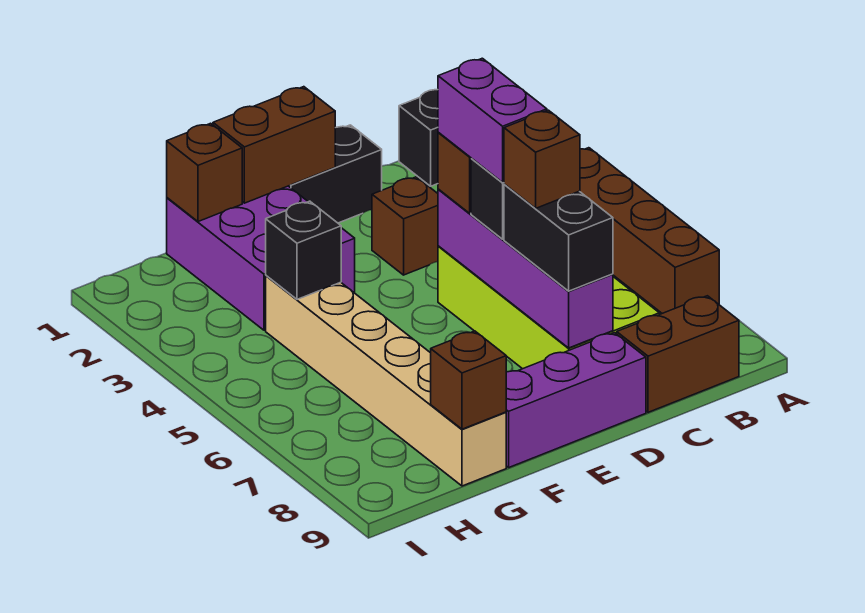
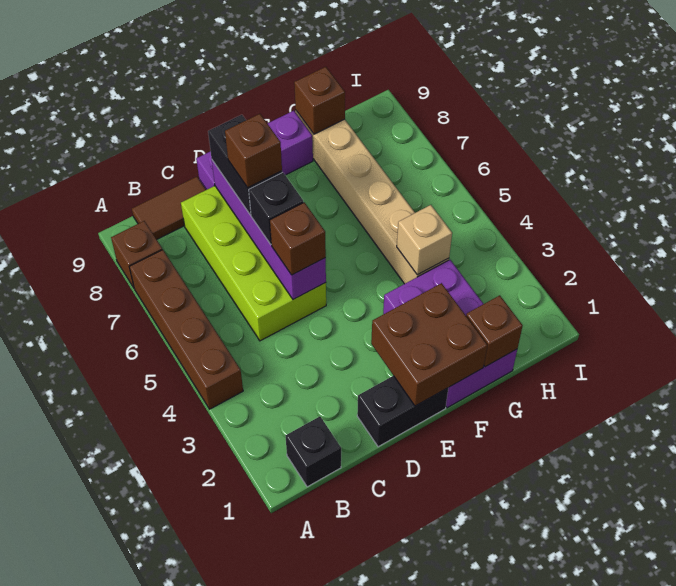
brown brick B9:C9 level 1 -> brown tile B9:C9 level 1
brown brick D3 level 1 -> brown brick A8 level 1
purple brick D5:D6 level 4 -> none
brown brick E1:F1 level 2 -> brown brick E1:F2 level 2
black brick G4 level 2 -> tan brick G4 level 2

